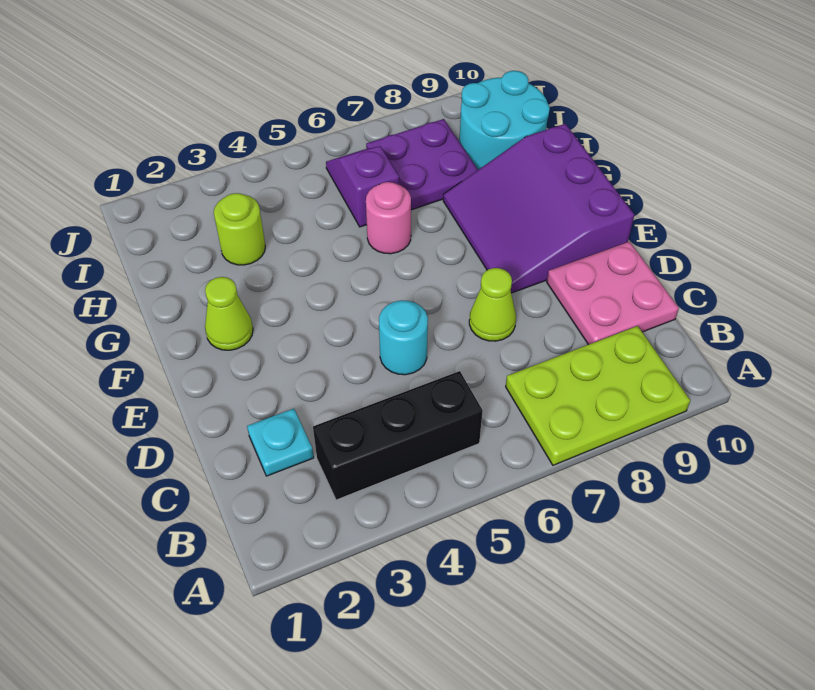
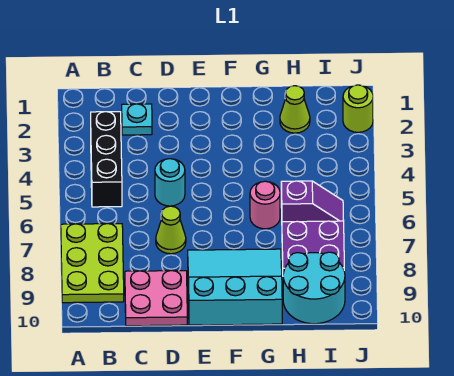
purple slope E8:G10 level 1 top 10 -> cyan slope E8:G10 level 1 top 10
lime cone F2 level 1 -> lime cone H2 level 1
lime round brick H3 level 1 -> lime round brick J2 level 1

